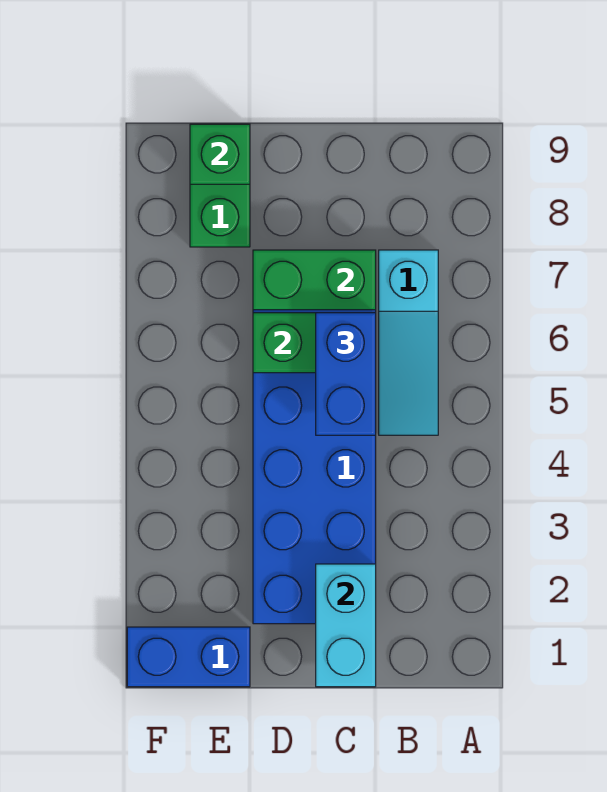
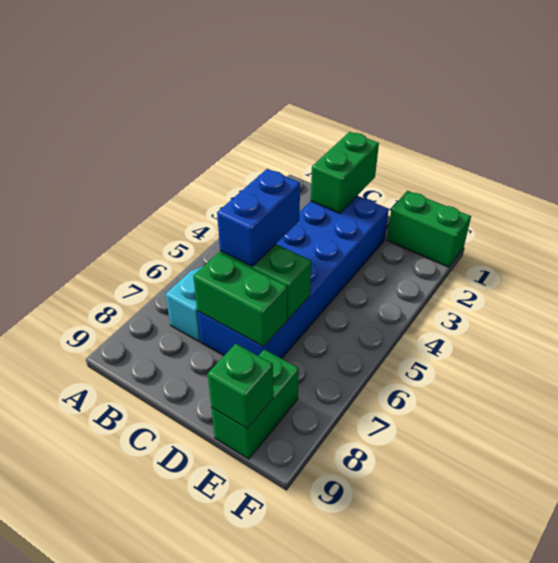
cyan brick C1:C2 level 2 -> green brick C1:C2 level 2
blue brick E1:F1 level 1 -> green brick E1:F1 level 1

